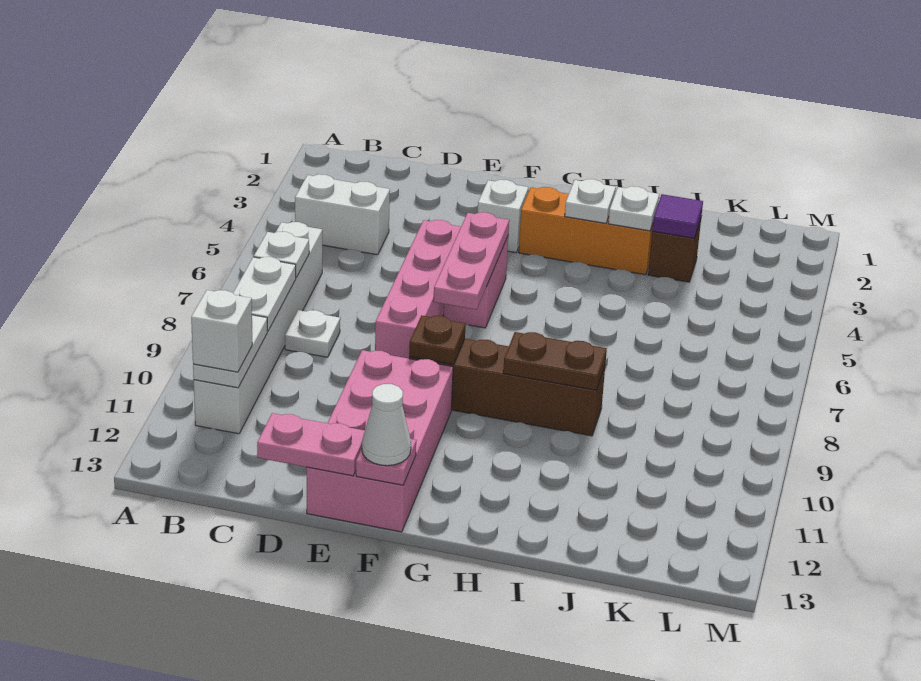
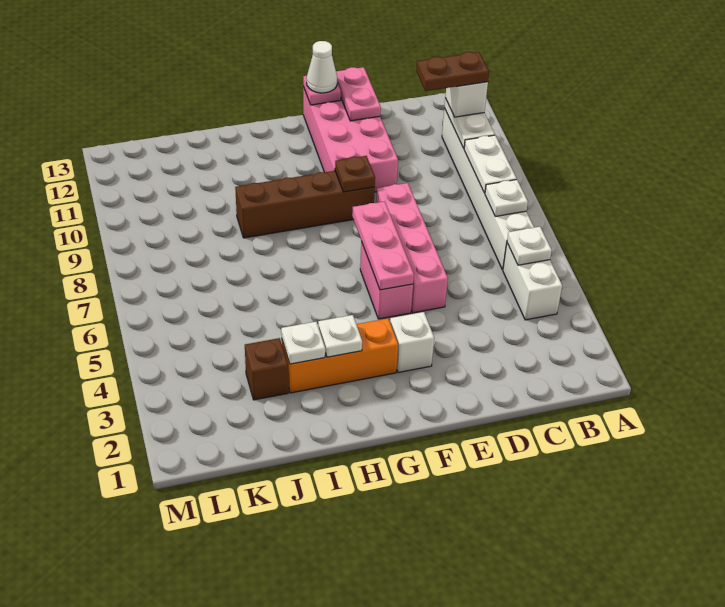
white brick B4:C4 level 1 -> white brick B4:B5 level 1
white plate C8 level 1 -> white plate B5 level 2
pink plate D13:E13 level 2 -> pink plate E12:E13 level 2
brown plate H9:I9 level 2 -> brown plate B11:C11 level 4
purple tile J3 level 2 -> none

